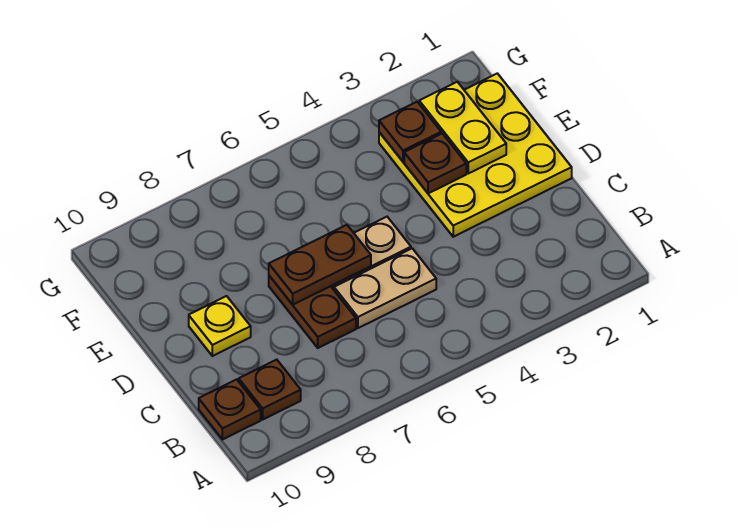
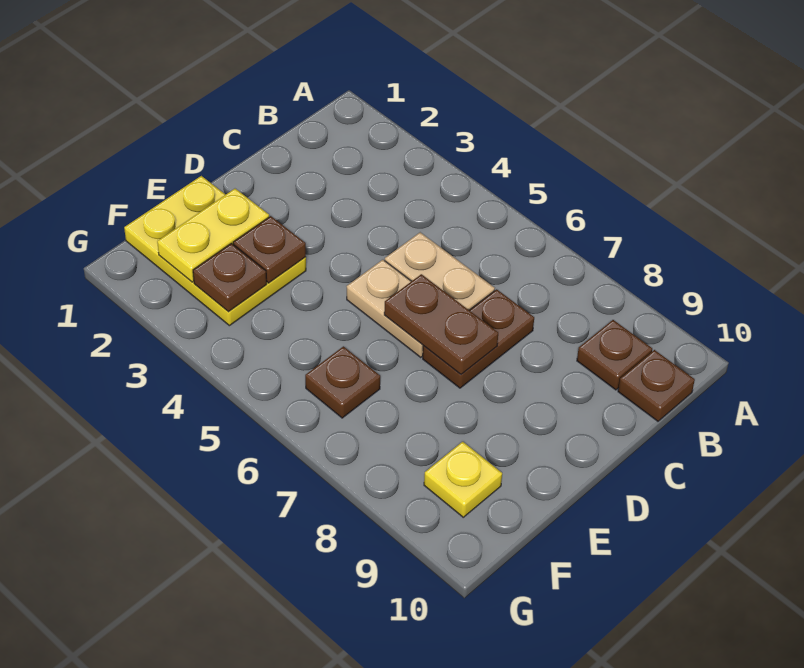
yellow plate D1:F3 level 1 -> yellow plate E1:F3 level 1
yellow plate D9 level 1 -> yellow plate F9 level 1
none -> brown plate F6 level 1

